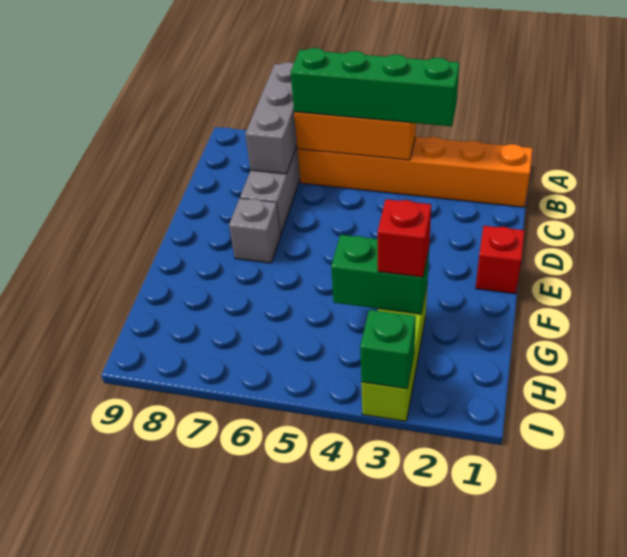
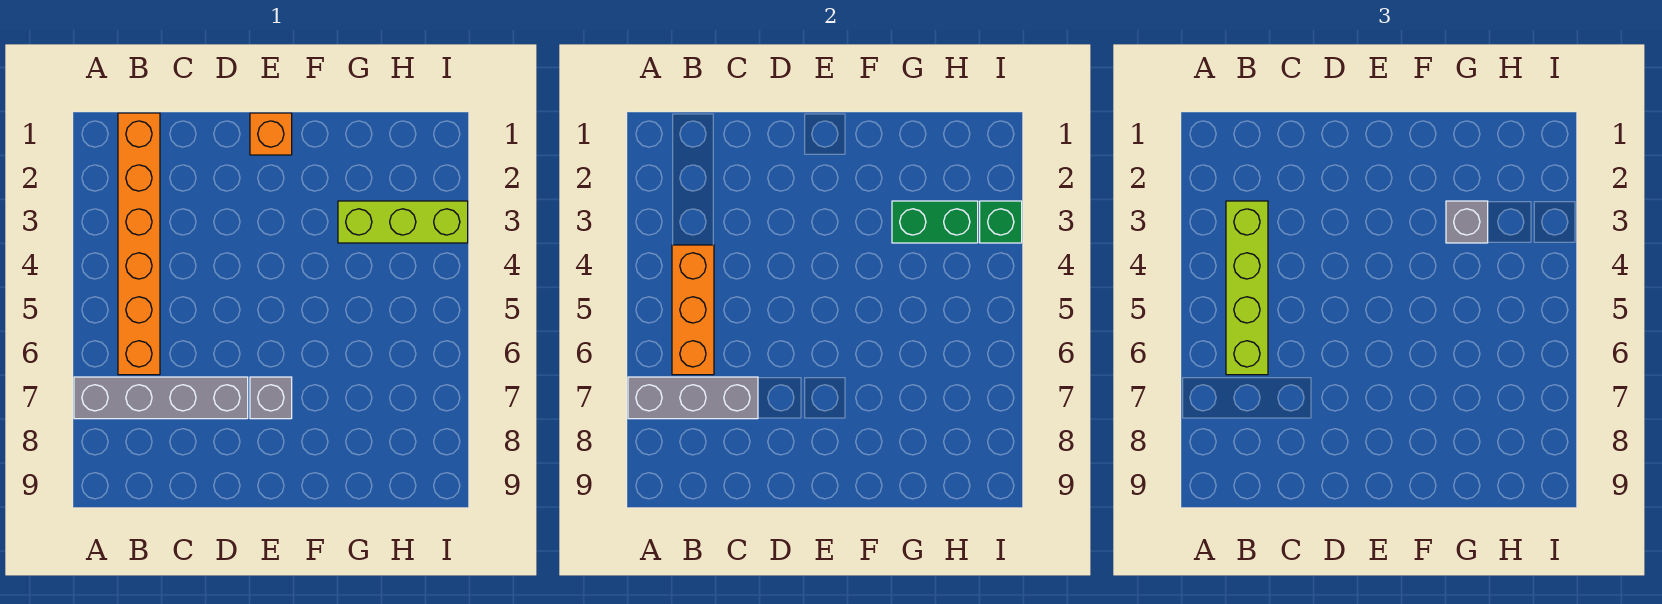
green brick B3:B6 level 3 -> lime brick B3:B6 level 3
red brick E1 level 1 -> orange brick E1 level 1
green brick G3:G4 level 2 -> green brick G3:H3 level 2
red brick G3 level 3 -> grey brick G3 level 3

